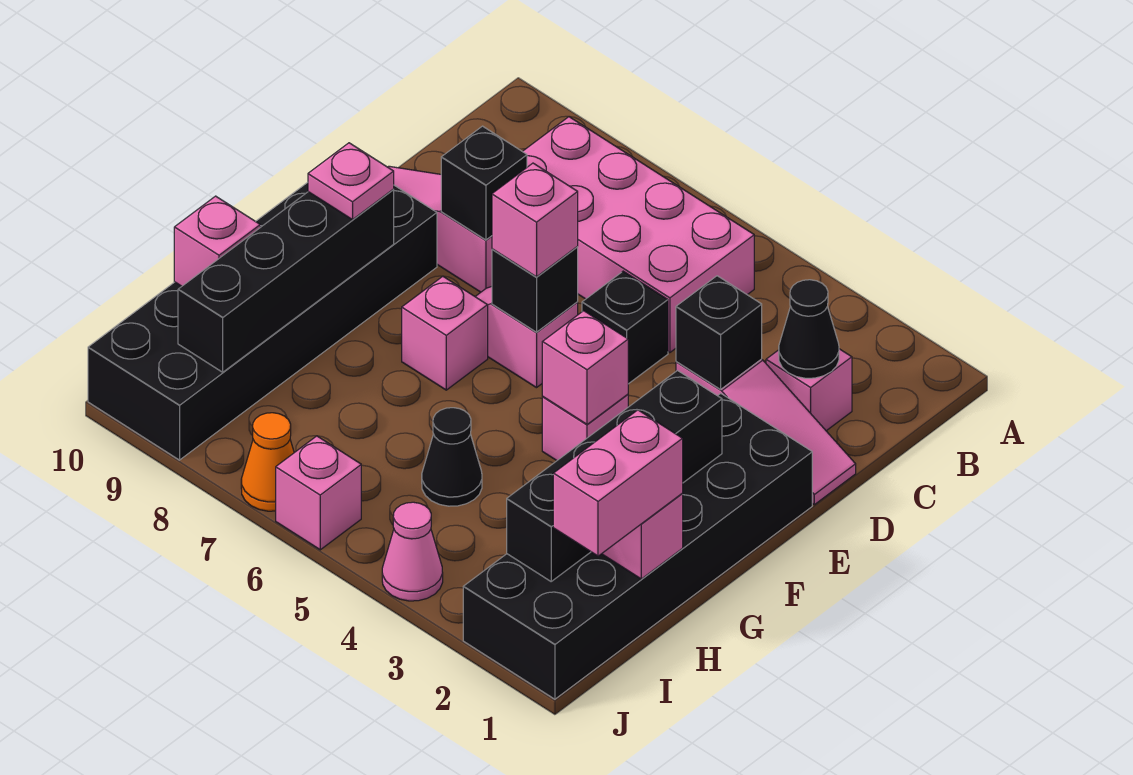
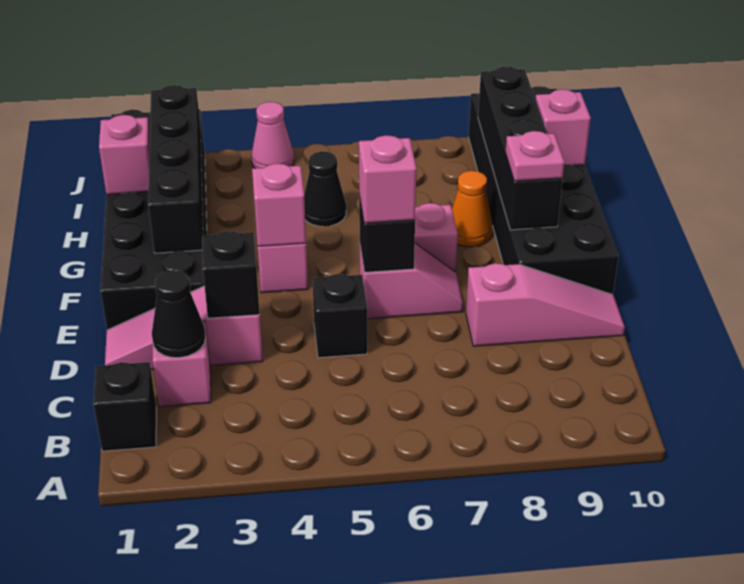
pink brick B5:C8 level 1 -> none
black brick D8 level 2 -> black brick B1 level 1
pink brick H1:I1 level 3 -> none
pink brick J6 level 1 -> none
orange cone J7 level 1 -> orange cone G8 level 1

